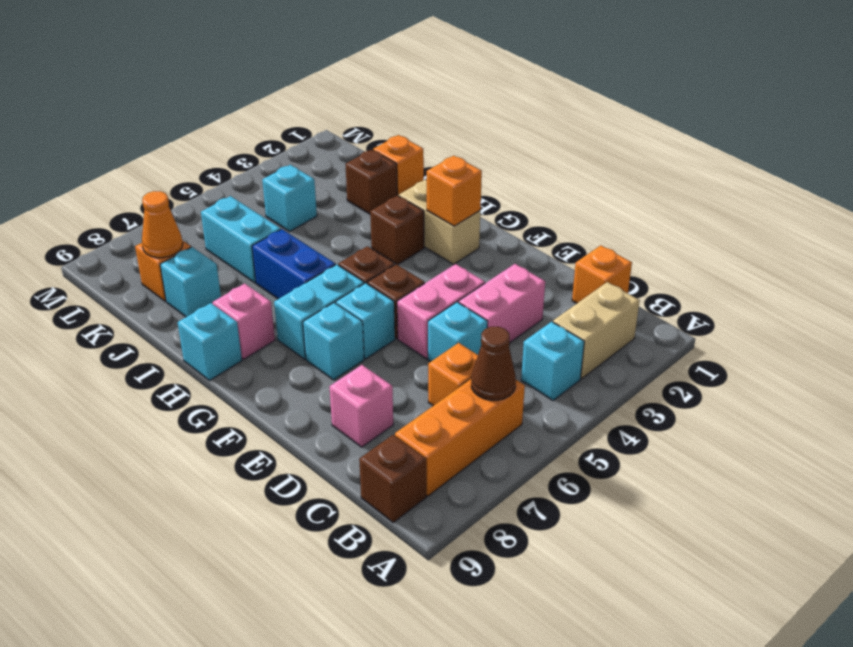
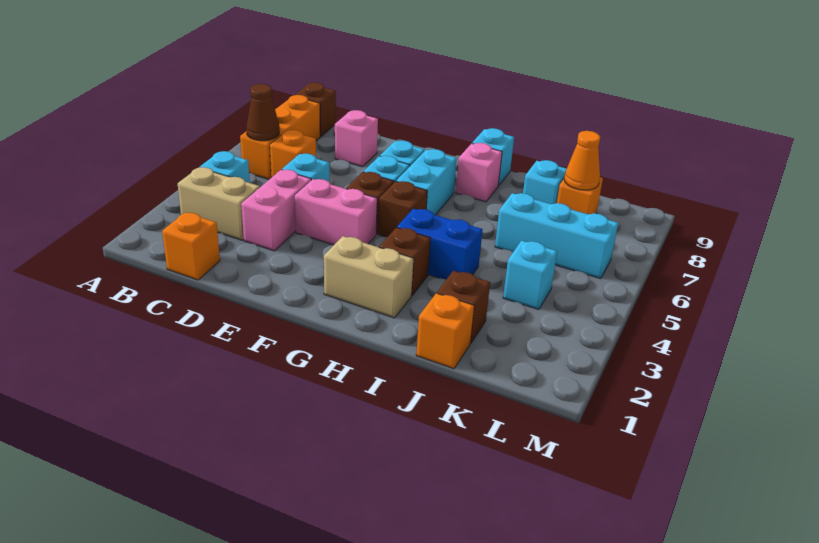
tan brick B2:B3 level 1 -> tan brick B3:C3 level 1
pink brick E4:E5 level 1 -> pink brick E4:F4 level 1
orange brick G2 level 2 -> none
blue brick H6:I6 level 1 -> blue brick H4:I4 level 1
cyan brick J6:K6 level 1 -> cyan brick J6:L6 level 1

